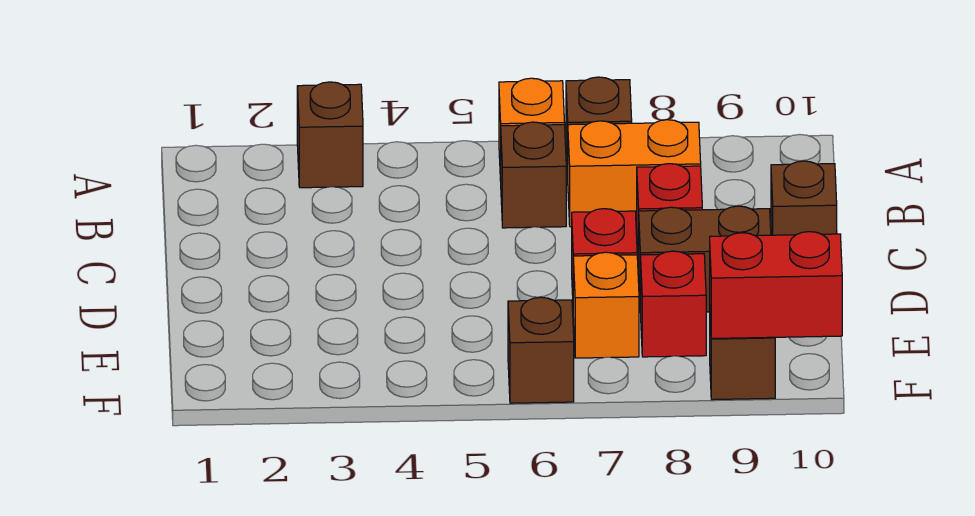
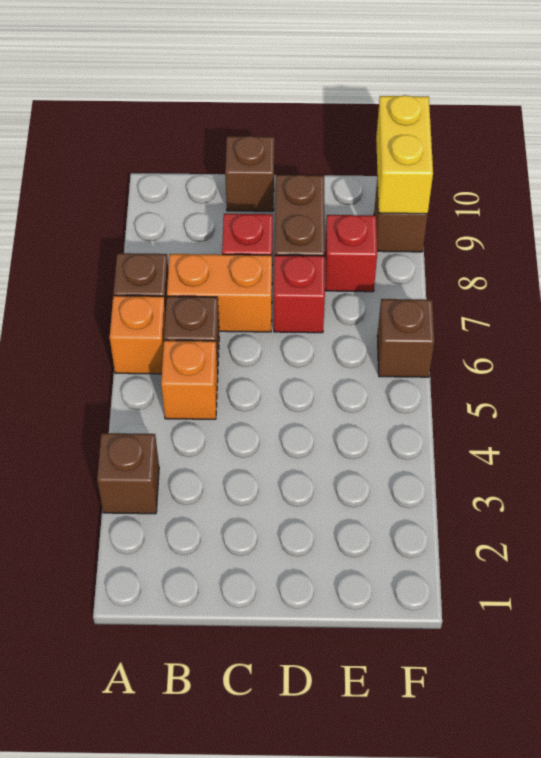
orange brick B7:B8 level 1 -> orange brick B7:C7 level 1
orange brick E7 level 1 -> orange brick B5 level 1
red brick F9:F10 level 2 -> yellow brick F9:F10 level 2

